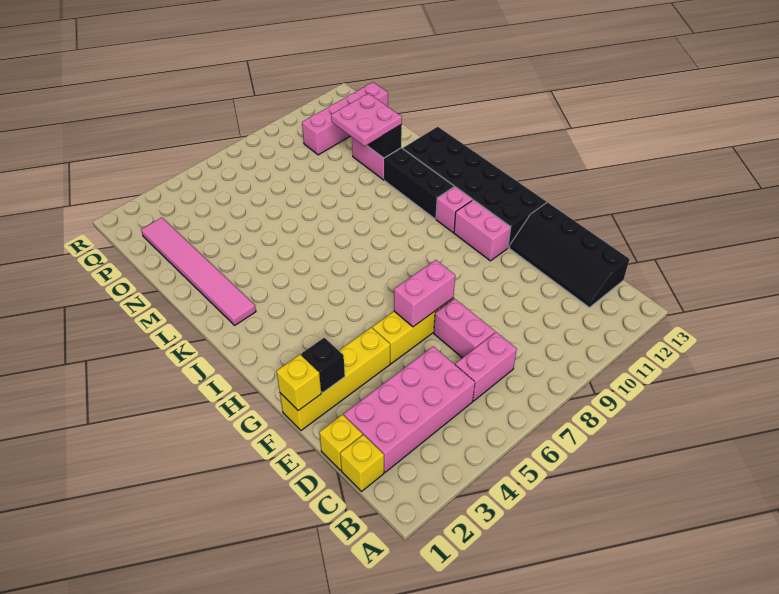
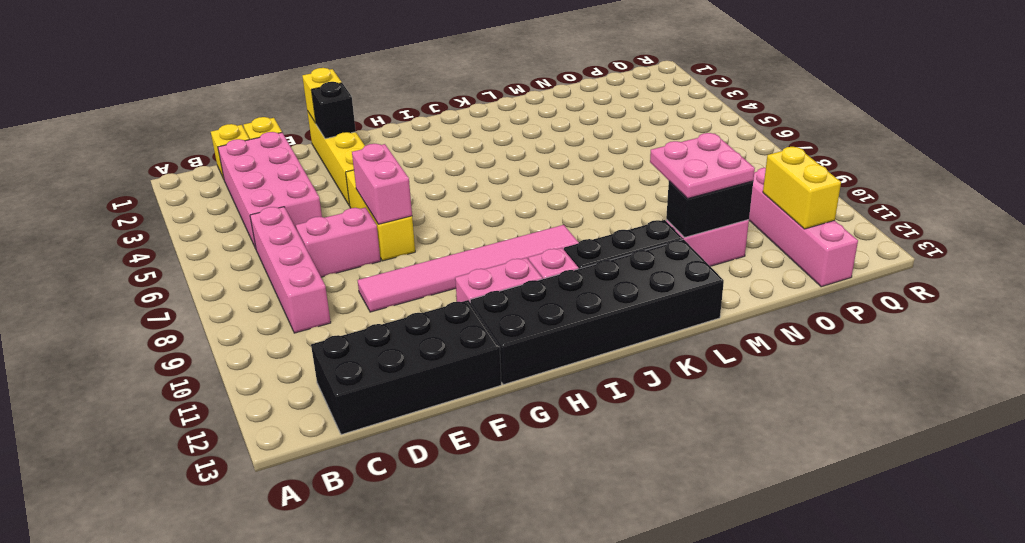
pink brick C6:C7 level 1 -> pink brick C6:C9 level 1
black slope C12:F13 level 1 top 13 -> black brick C12:F13 level 1
pink tile K2:P2 level 1 -> pink tile E9:J9 level 1
none -> yellow brick P11:P12 level 2

